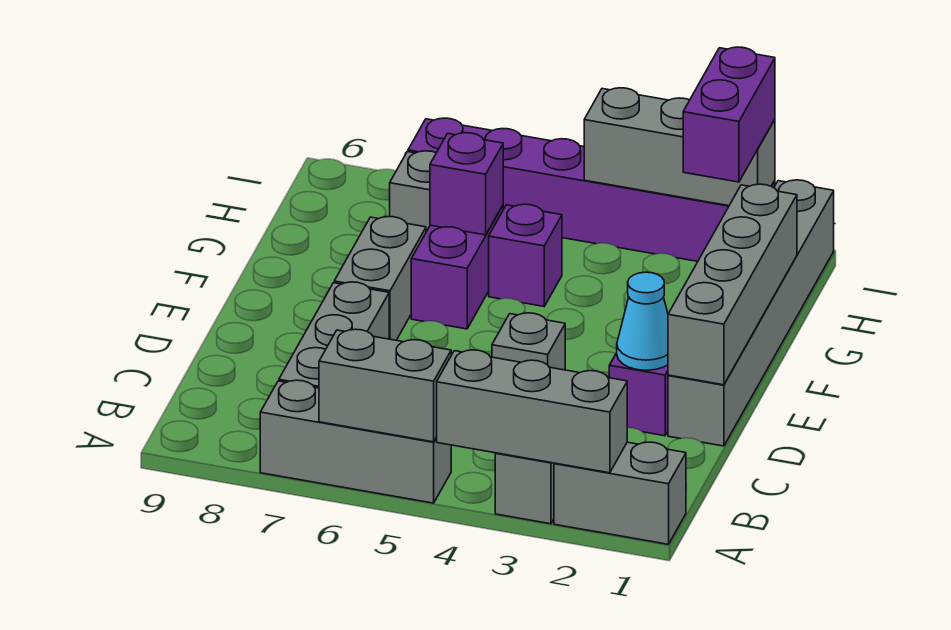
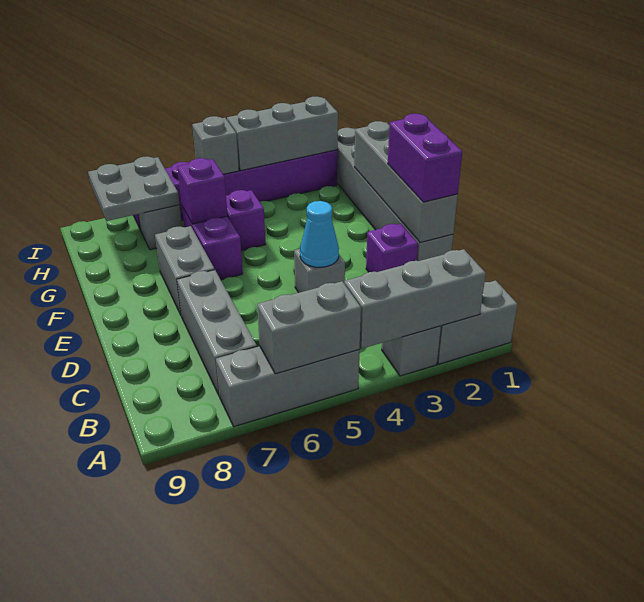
cyan cone D2 level 2 -> cyan cone D4 level 2
purple brick H2:I2 level 3 -> purple brick D1:E1 level 3
none -> grey plate H7:I8 level 2
none -> grey brick I5 level 2

